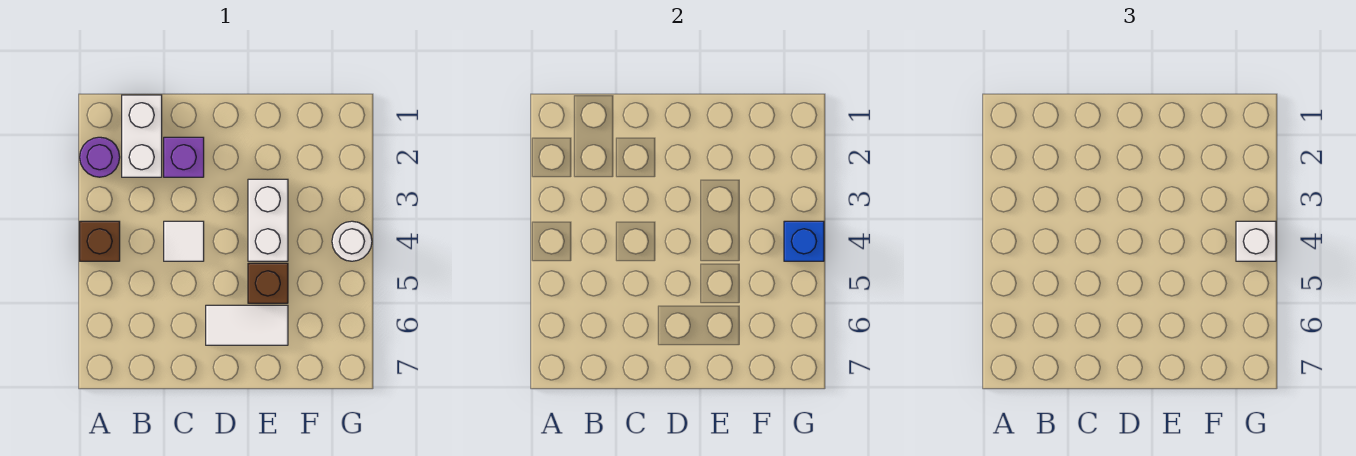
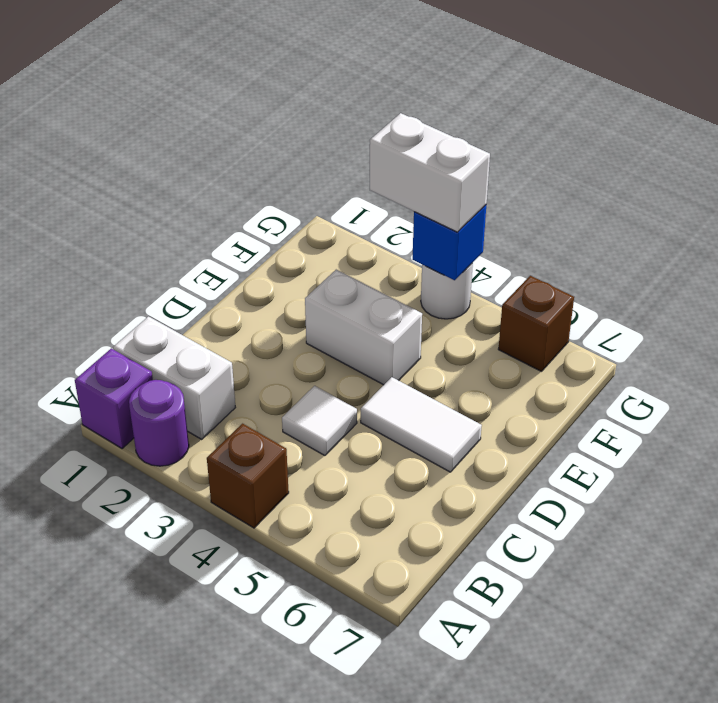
purple brick C2 level 1 -> purple brick A1 level 1
white tile D6:E6 level 1 -> white tile D5:D6 level 1
brown brick E5 level 1 -> brown brick G6 level 1
white brick G4 level 3 -> white brick G3:G4 level 3

